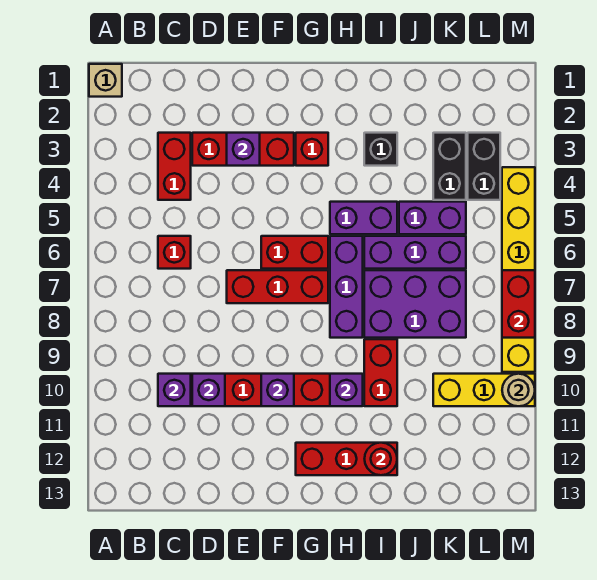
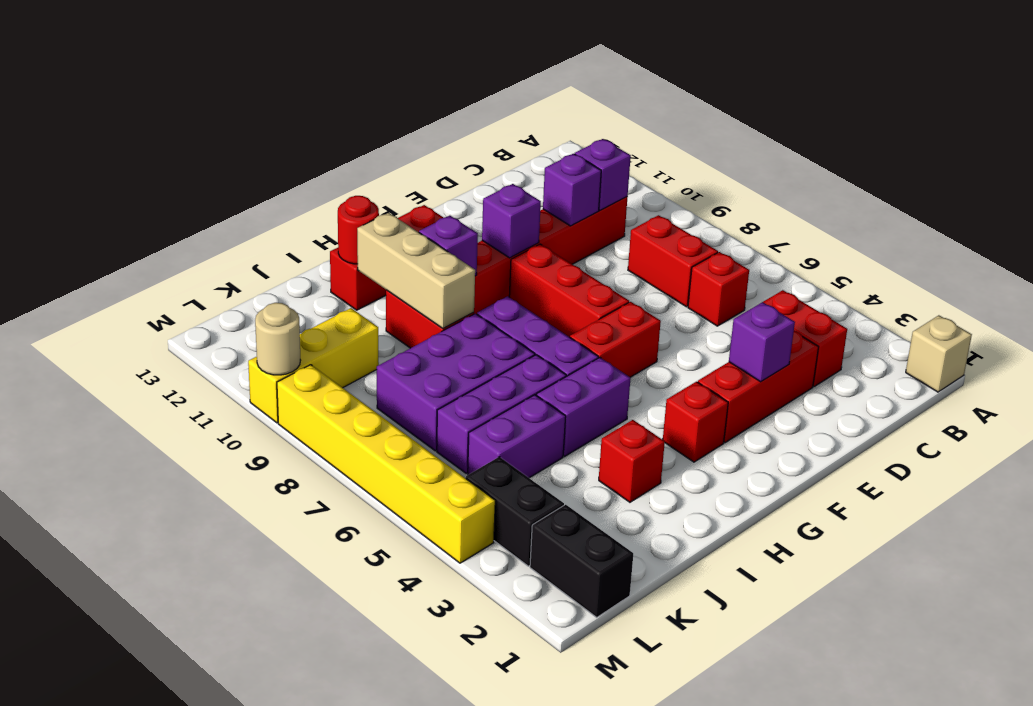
red brick E7:G7 level 1 -> red brick F7:F9 level 1
black brick I3 level 1 -> red brick I3 level 1
none -> tan brick I9:I11 level 2
black brick K3:K4 level 1 -> black brick L1:L2 level 1
red brick M7:M8 level 2 -> red brick C7:C8 level 1

